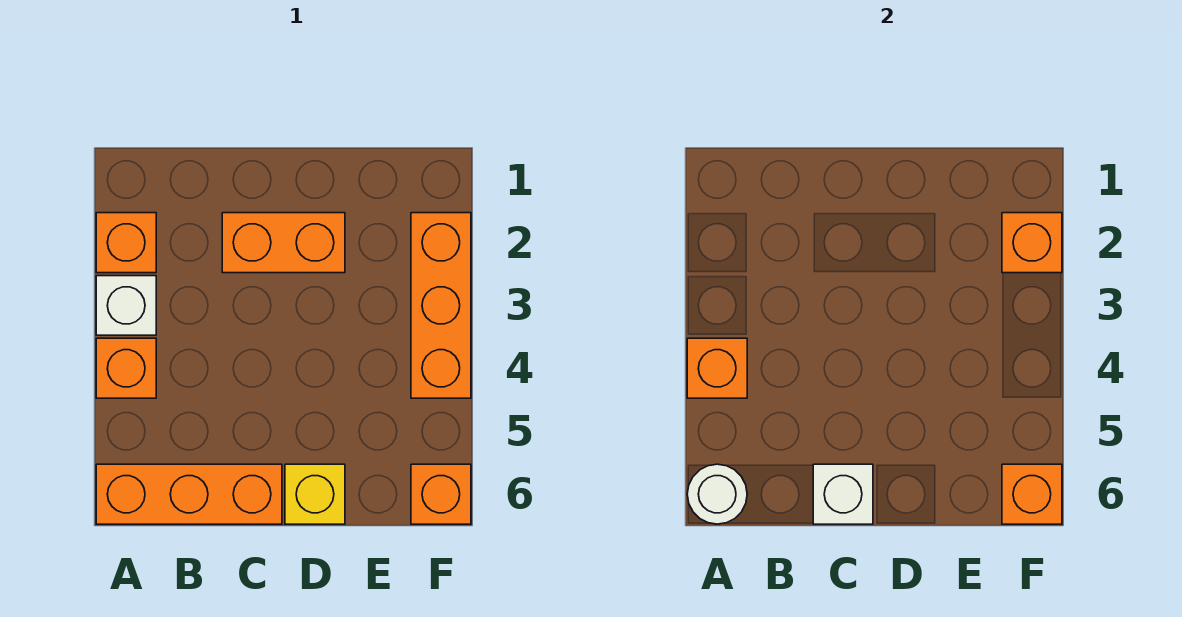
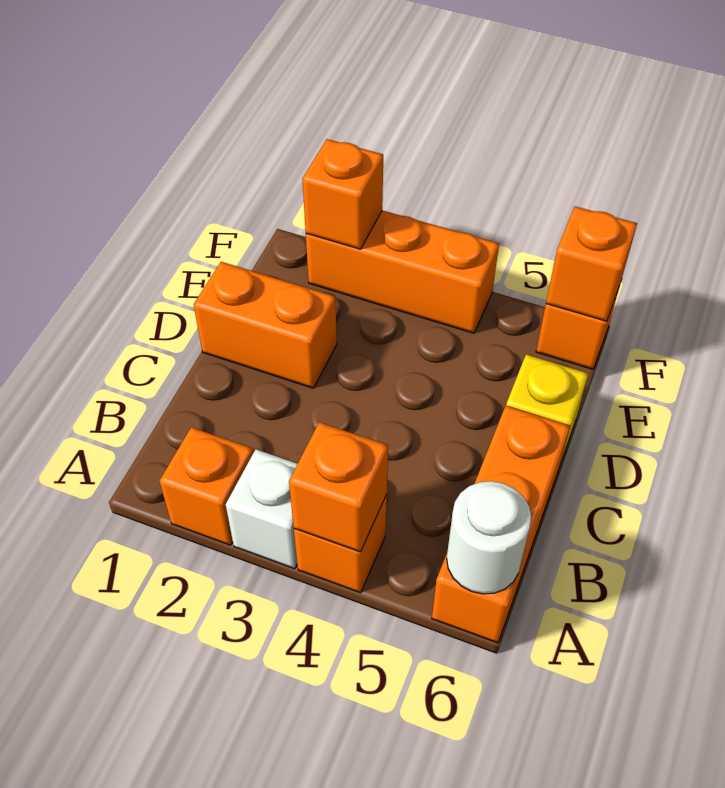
orange brick C2:D2 level 1 -> orange brick D1:D2 level 1
white brick C6 level 2 -> none

